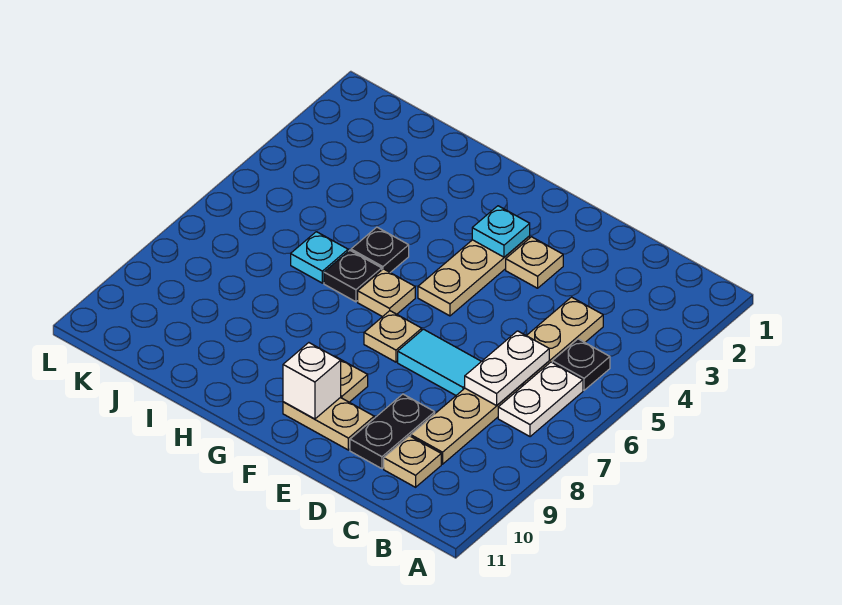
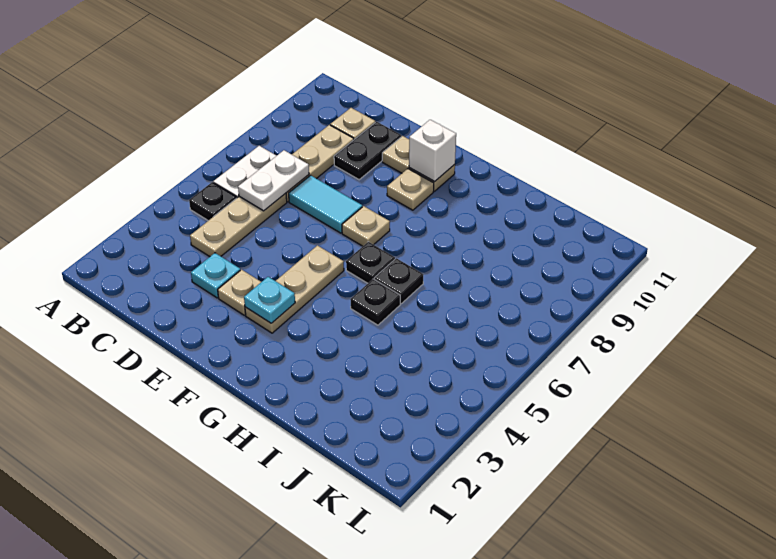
tan plate G6 level 1 -> black plate G6 level 1
cyan plate I6 level 1 -> cyan plate D3 level 1

